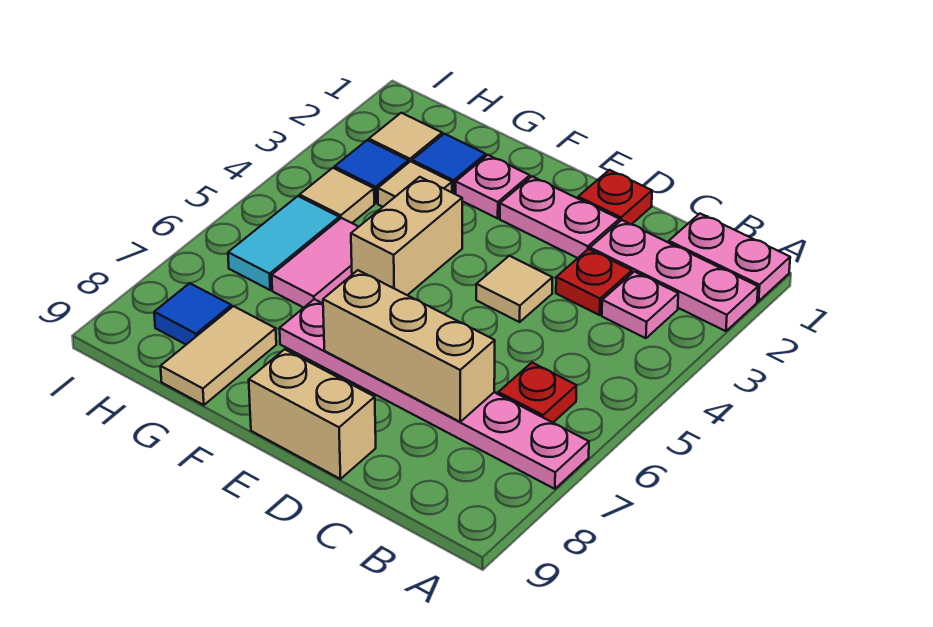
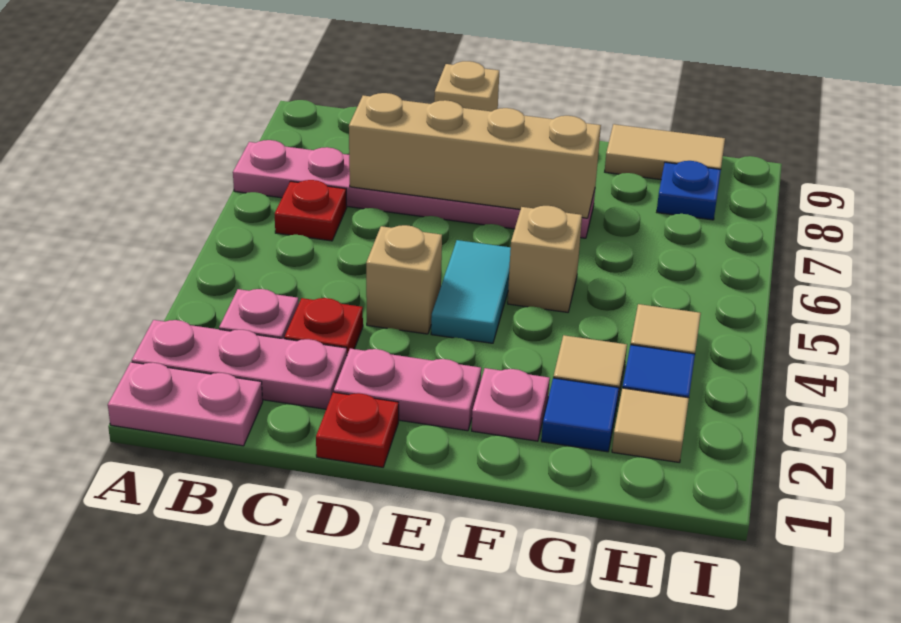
tan brick C7:E7 level 2 -> tan brick C7:F7 level 2
tan tile D4 level 1 -> tan brick D4 level 1
tan brick D9:E9 level 1 -> tan brick D9 level 1
tan brick F4:F5 level 1 -> tan brick F5 level 1
pink tile G5:G6 level 1 -> none
tan tile G8:G9 level 1 -> tan tile G9:H9 level 1
cyan tile H5:H6 level 1 -> cyan tile E4:E5 level 1
blue tile H8 level 1 -> blue plate H8 level 1

